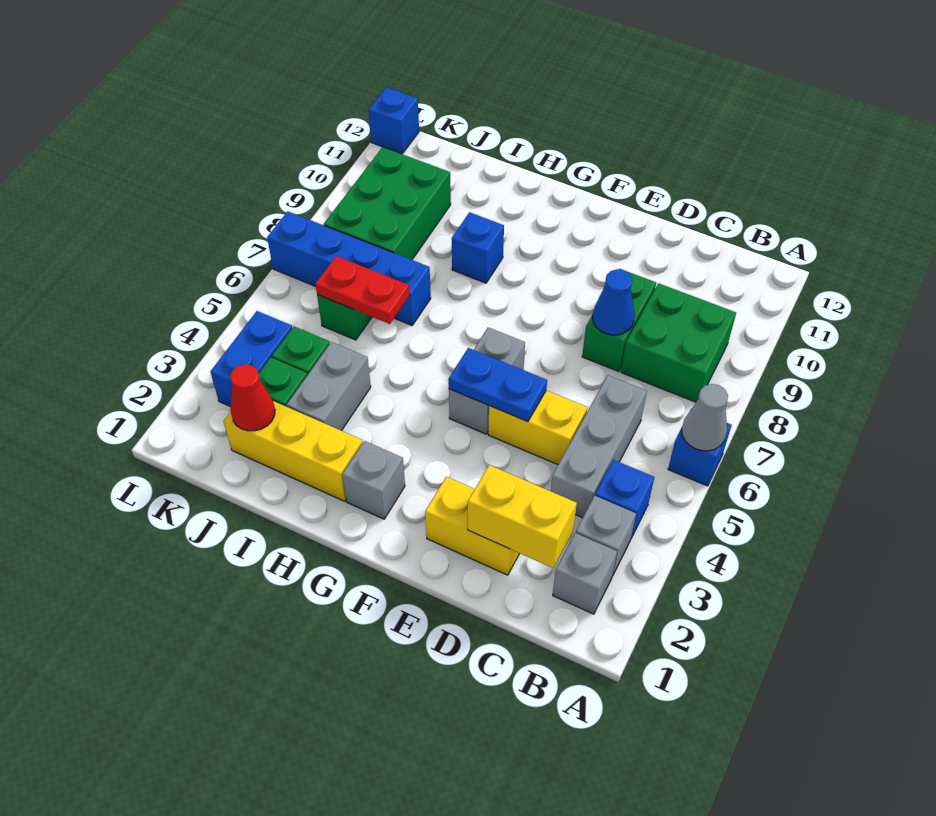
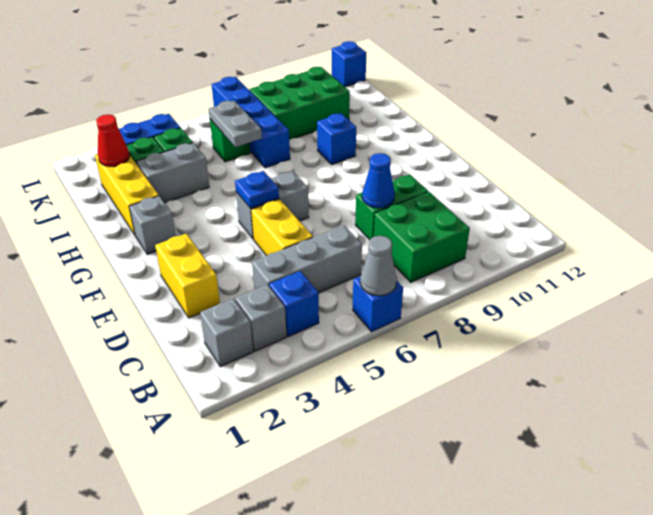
yellow brick C2:D2 level 2 -> none
blue plate E5:F5 level 2 -> blue plate F5 level 2
red plate I6:J6 level 2 -> grey plate I6:J6 level 2

